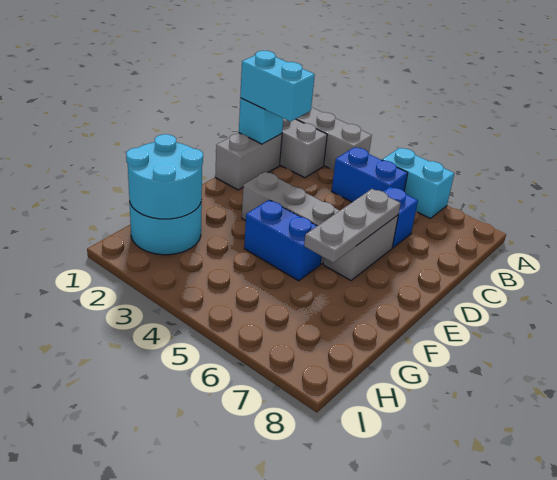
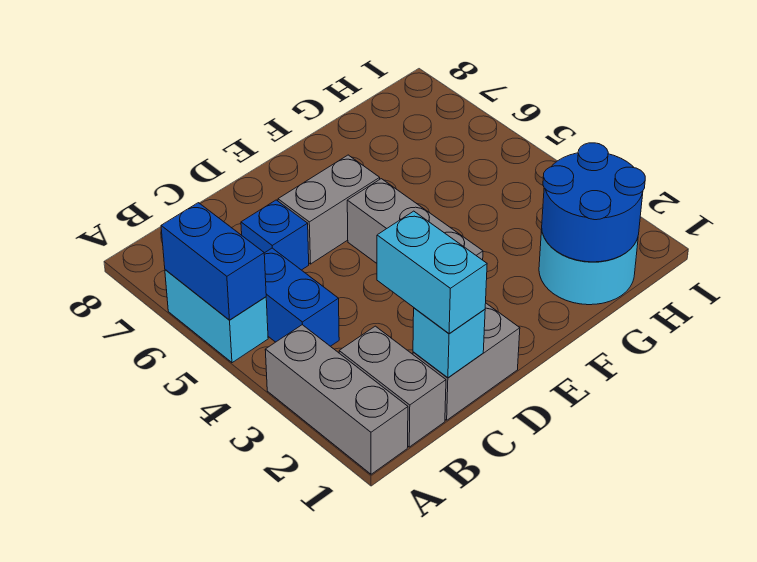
grey plate D6:F6 level 2 -> none
blue brick F4:F5 level 1 -> blue brick A5:A6 level 2
cyan round brick G1:H2 level 2 -> blue round brick G1:H2 level 2

